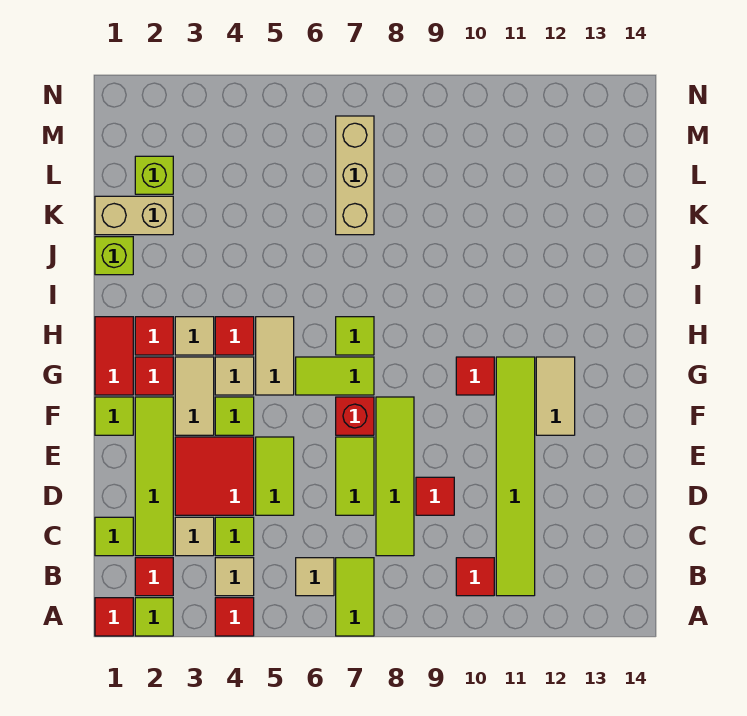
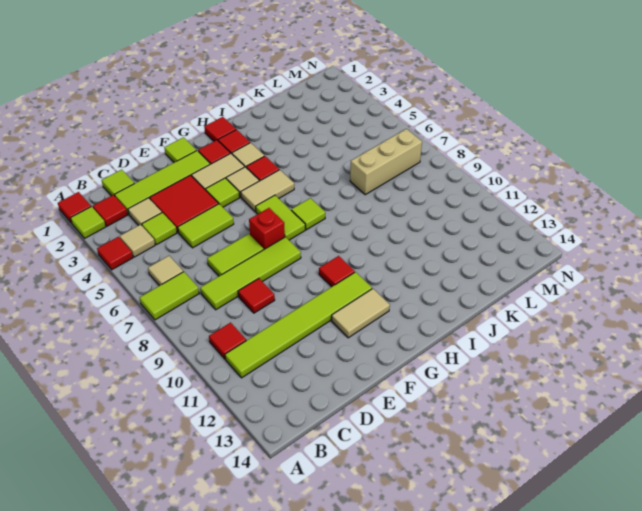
red tile G1:H1 level 1 -> red tile H1 level 1
lime brick J1 level 1 -> none
tan brick K1:K2 level 1 -> none
lime brick L2 level 1 -> none

